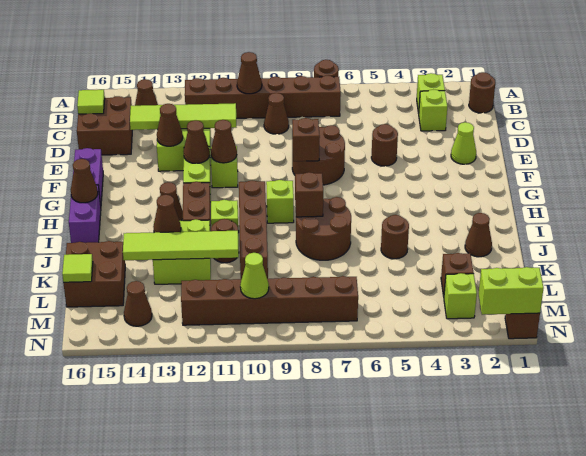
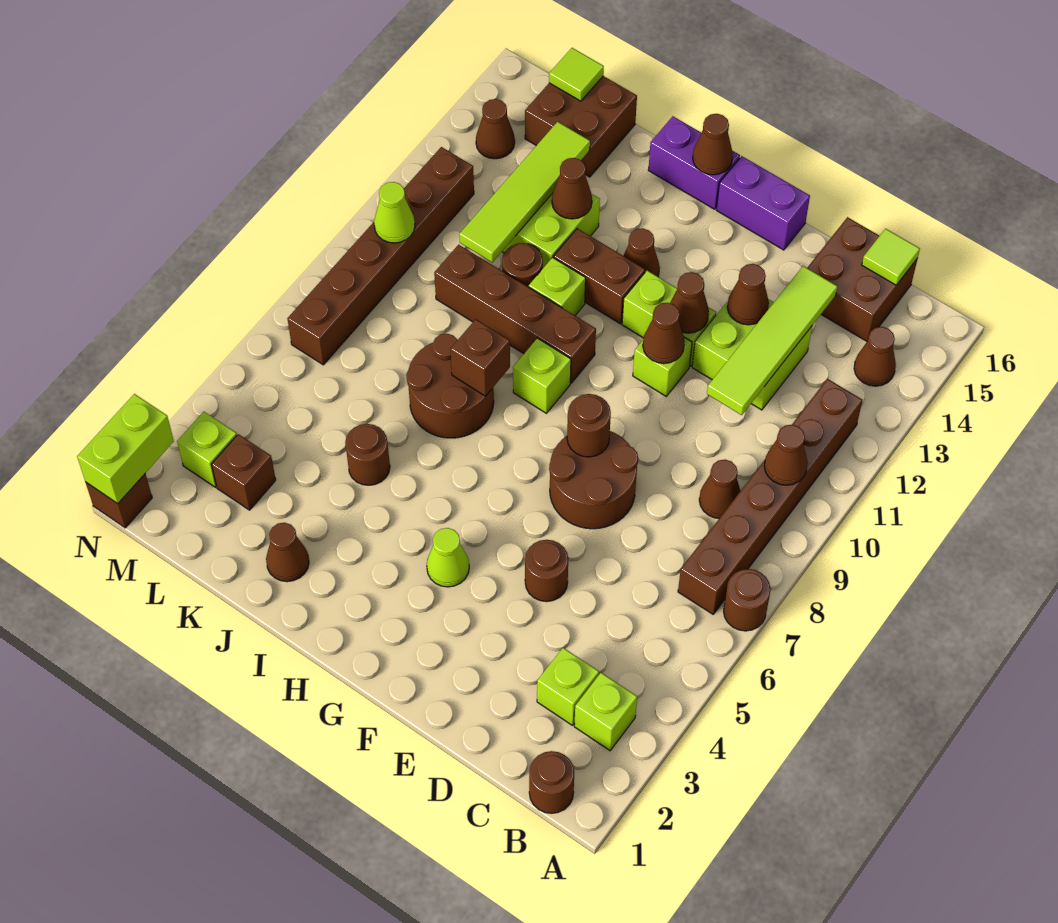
lime cone E2 level 1 -> lime cone G4 level 1
brown brick F8 level 2 -> brown round brick F8 level 2

